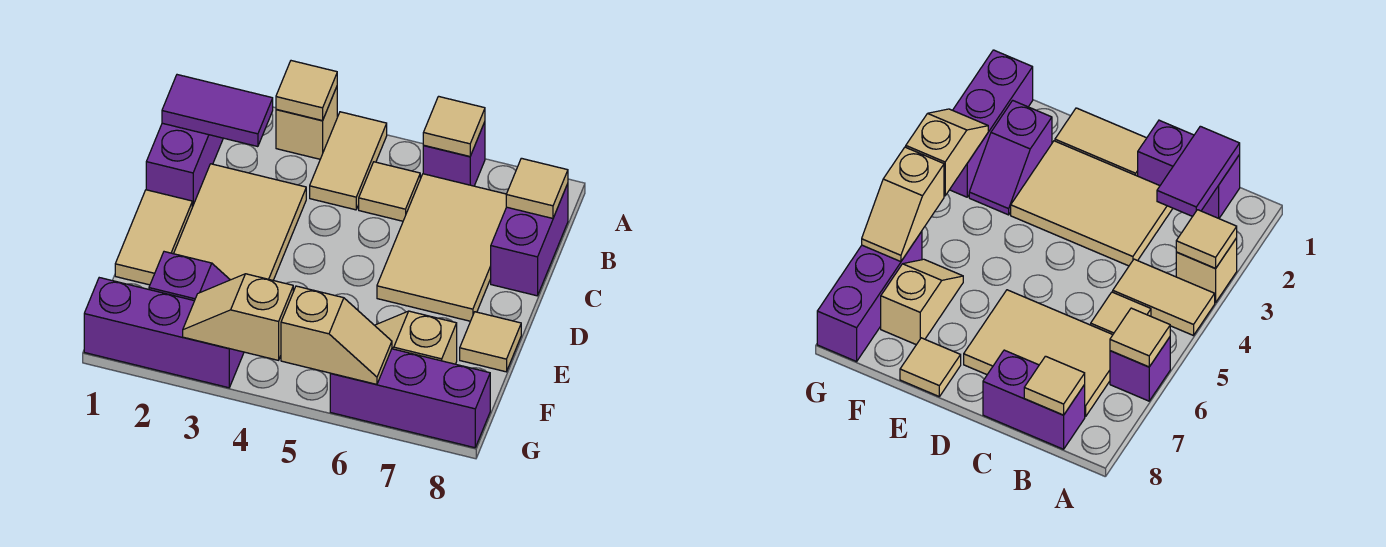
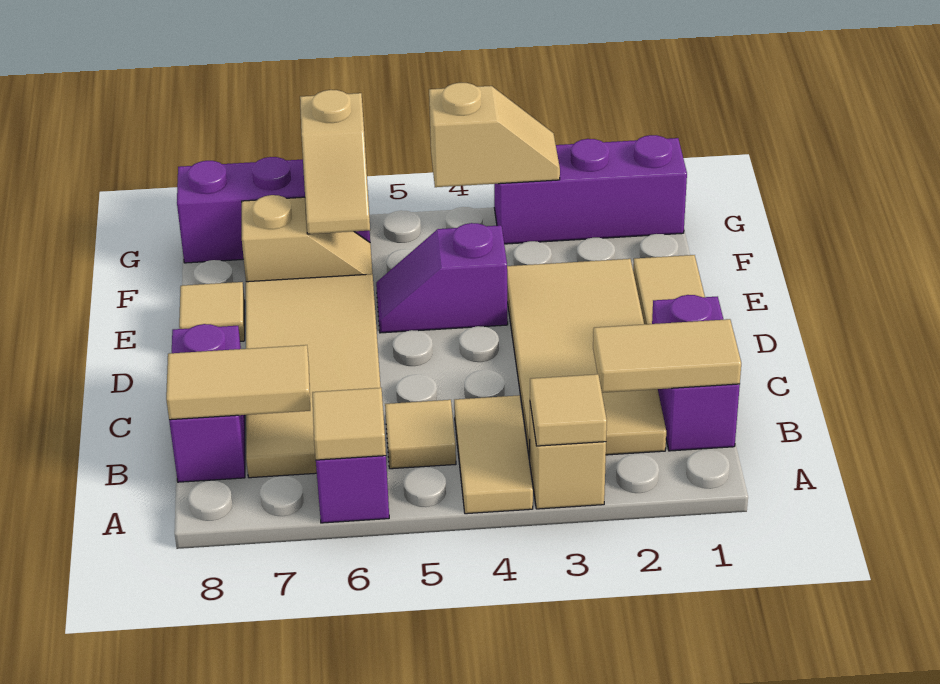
purple tile B1:B2 level 2 -> tan tile B1:B2 level 2
tan tile B6:D7 level 1 -> tan tile B6:E7 level 1
tan tile B8 level 2 -> tan tile B7:B8 level 2
tan tile C2:E3 level 1 -> tan tile B2:E3 level 1
purple slope F2:F3 level 1 top 2 -> purple slope E4:E5 level 1 top 4
tan slope G5:G6 level 2 top 5 -> tan slope F6:G6 level 2 top G

